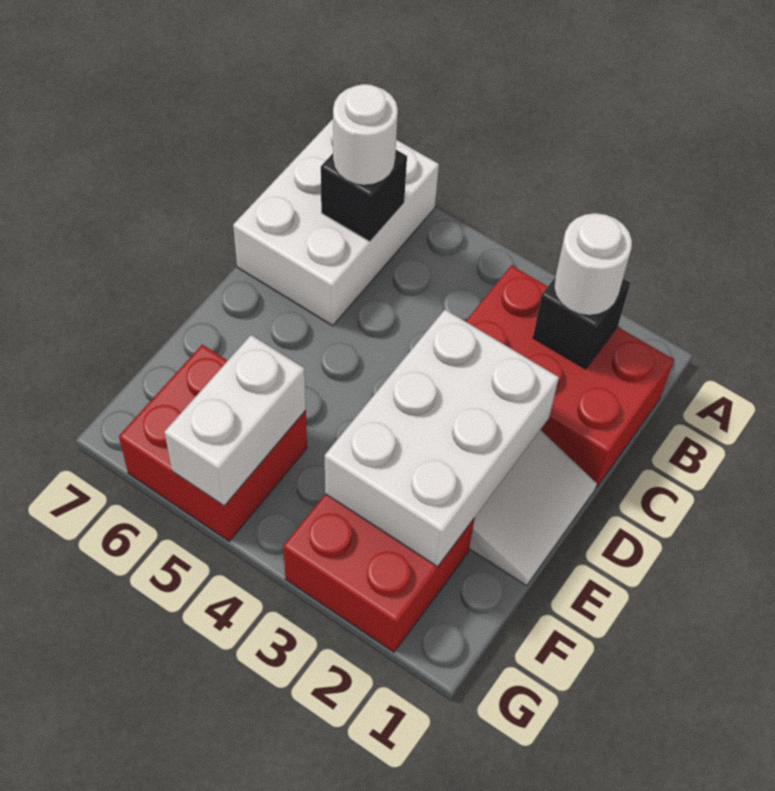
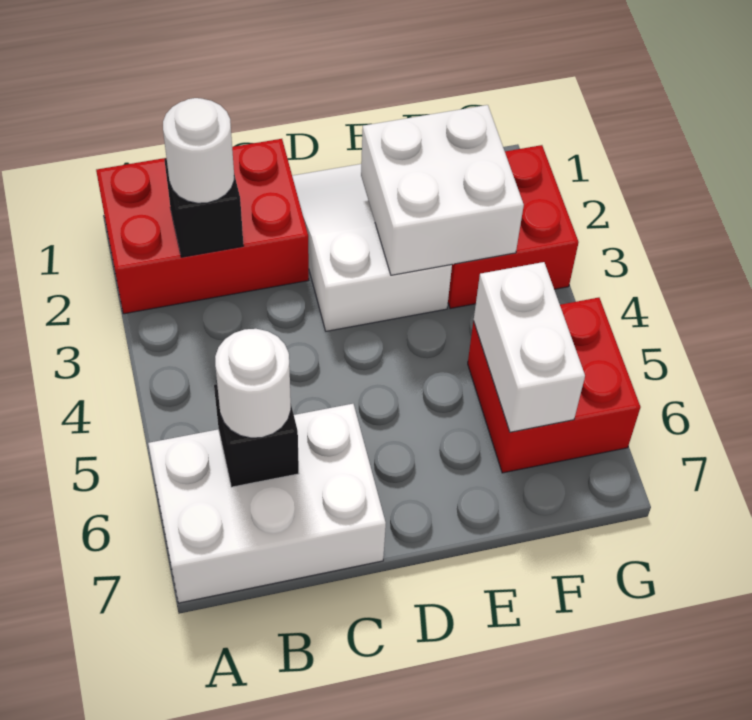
red brick B1:C3 level 1 -> red brick A1:C2 level 1
white brick D2:F3 level 2 -> white brick E2:F3 level 2
white brick F5:G5 level 2 -> white brick F5:F6 level 2

